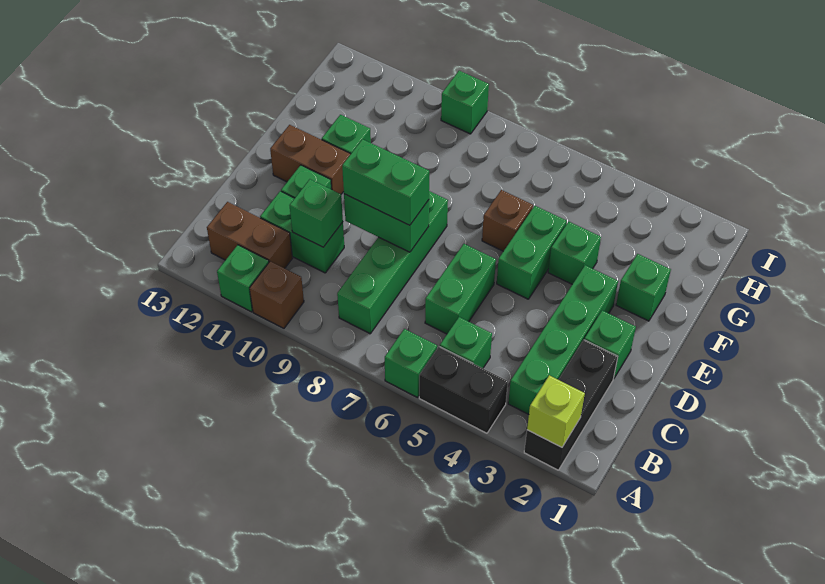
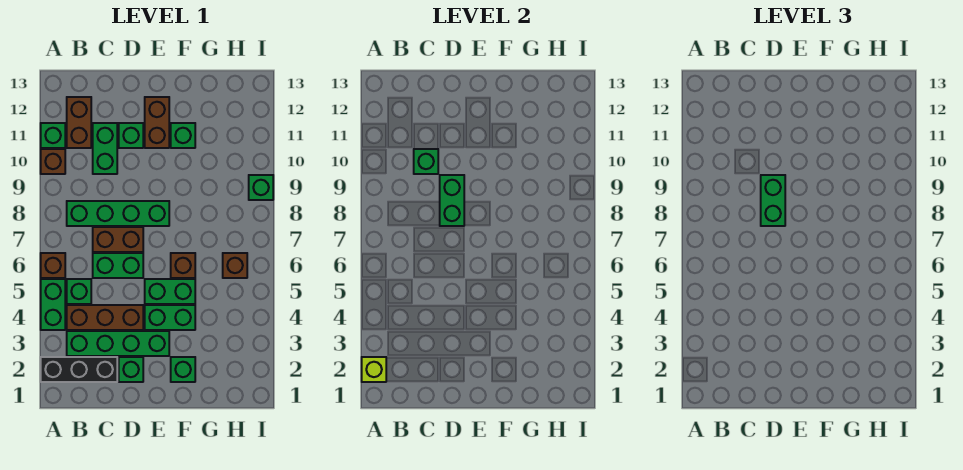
black brick A4:A5 level 1 -> green brick A4:A5 level 1
green brick A6 level 1 -> brown brick A6 level 1
none -> brown brick B4:D4 level 1
none -> brown brick C7:D7 level 1
green brick F4 level 1 -> green brick E4:F4 level 1
none -> brown brick H6 level 1

